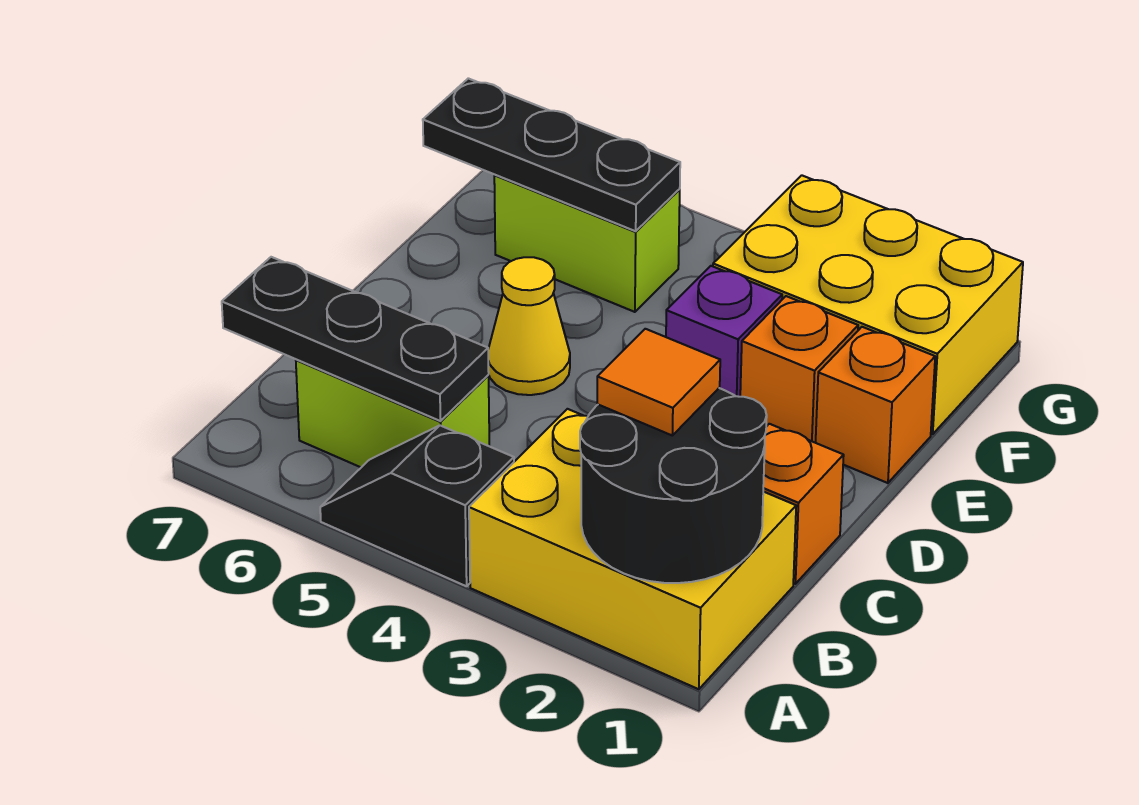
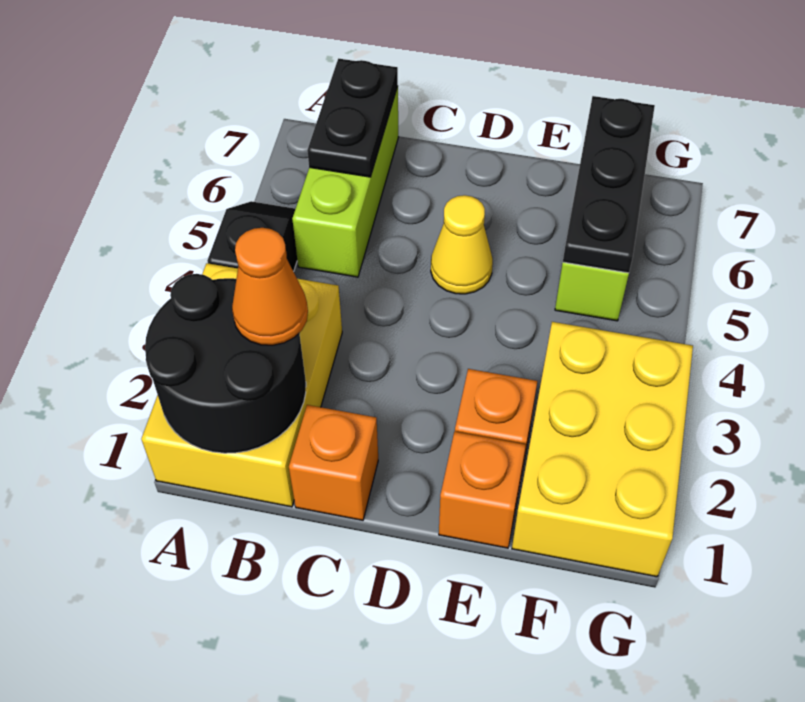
orange tile B2 level 3 -> orange cone B2 level 3
lime brick B5:B6 level 1 -> lime brick B5:B7 level 1
black plate B5:B7 level 2 -> black plate B6:B7 level 2
purple brick E3 level 1 -> none

